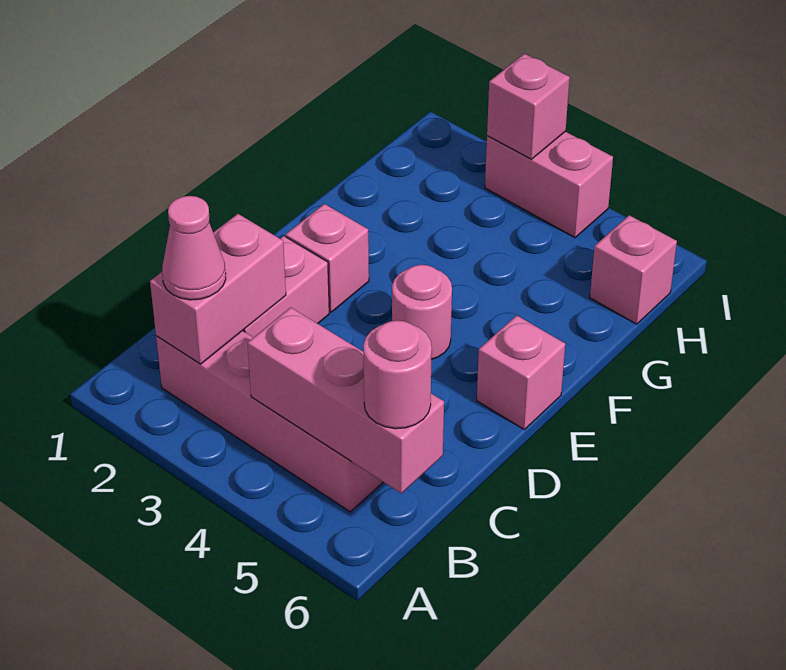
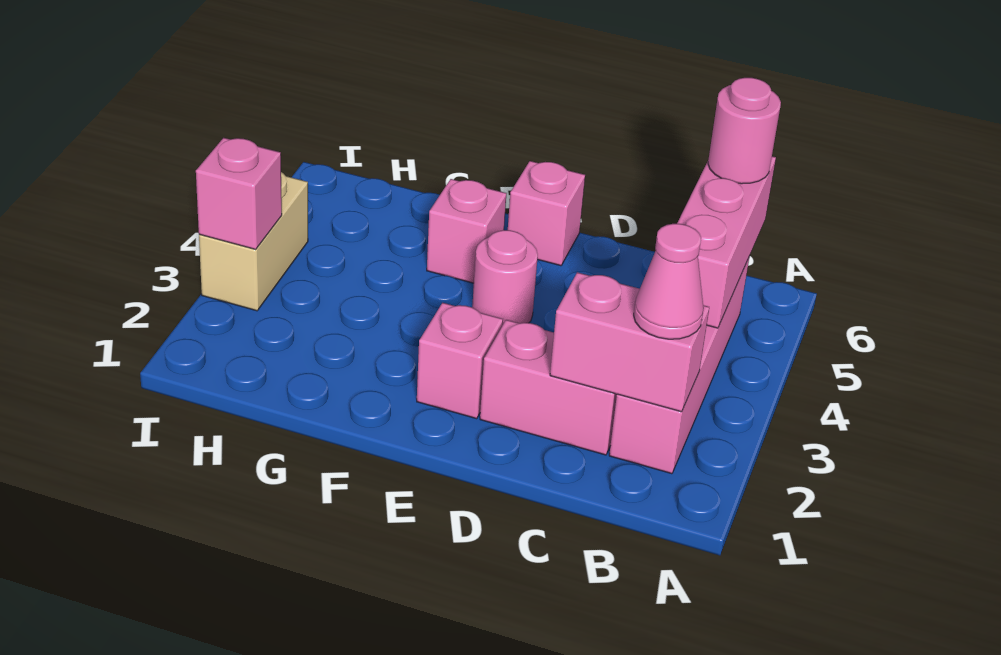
pink brick H6 level 1 -> pink brick F5 level 1
pink brick I3:I4 level 1 -> tan brick I3:I4 level 1

